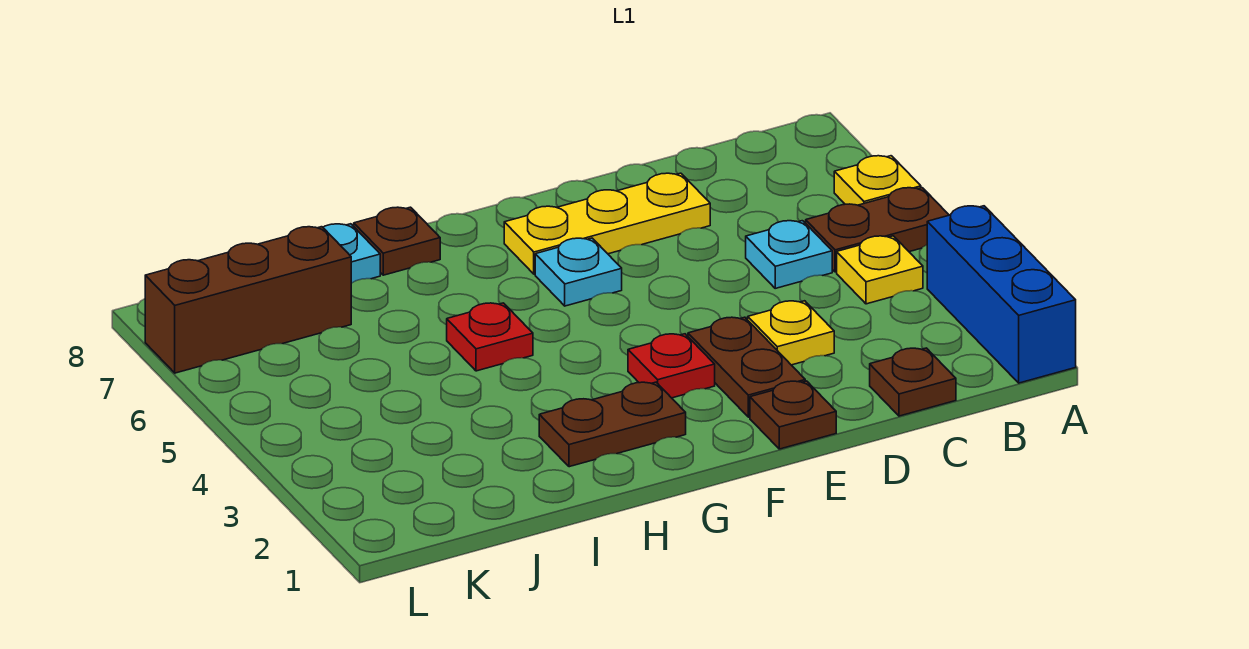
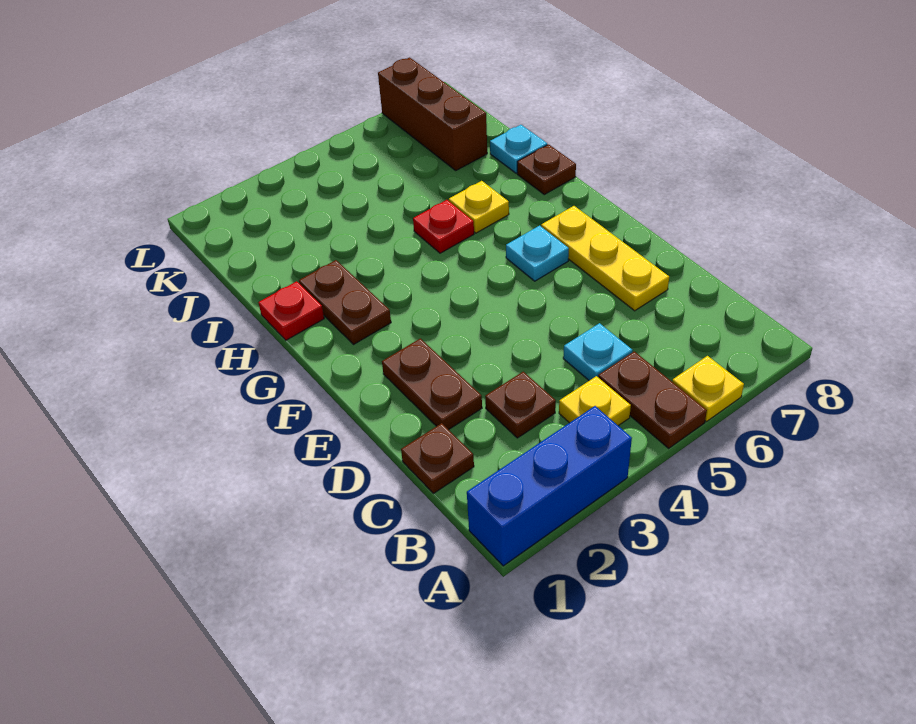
yellow plate D3 level 1 -> yellow plate H6 level 1
brown plate E1 level 1 -> brown plate C3 level 1
brown plate E2:E3 level 1 -> brown plate D2:E2 level 1
red plate F3 level 1 -> red plate H1 level 1

